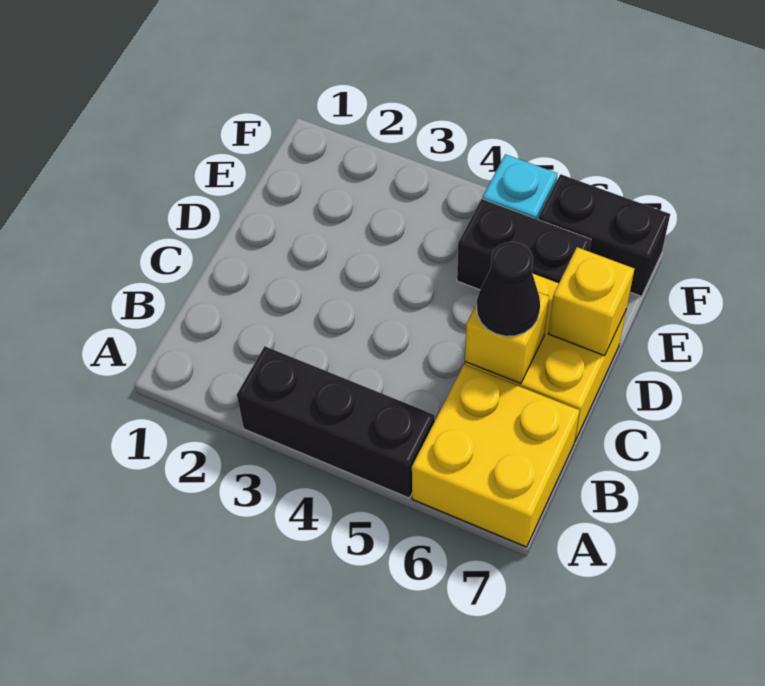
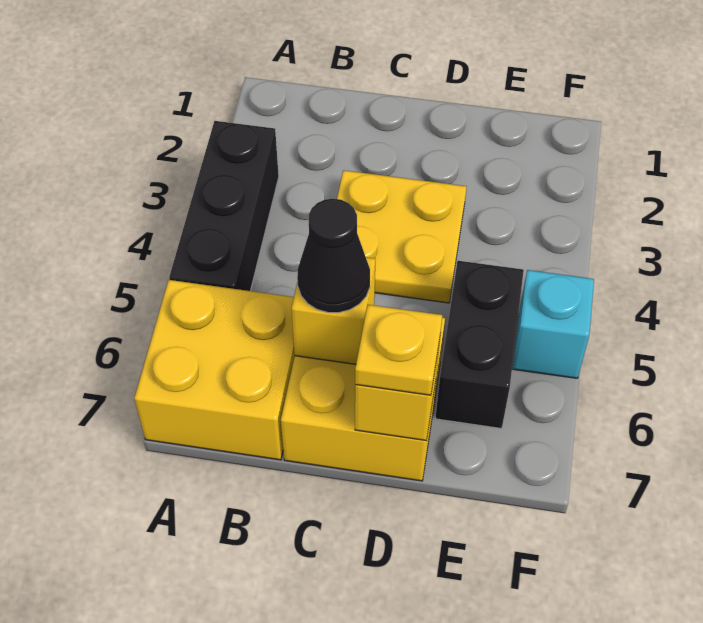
none -> yellow plate C3:D4 level 1
none -> yellow plate D7 level 3
black brick F6:F7 level 1 -> none

